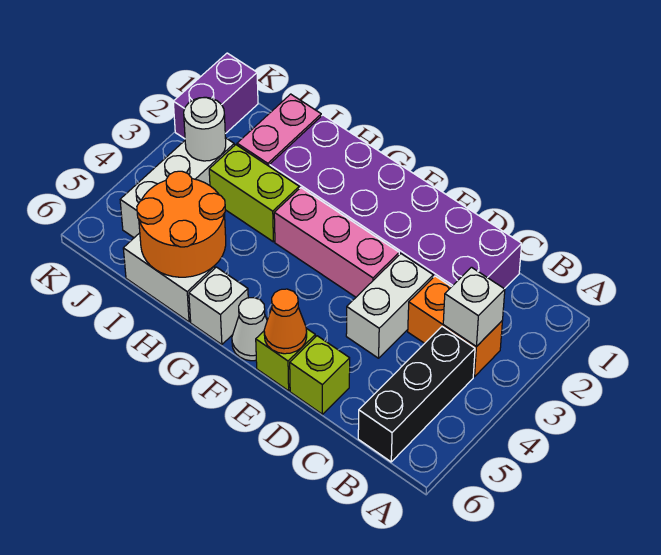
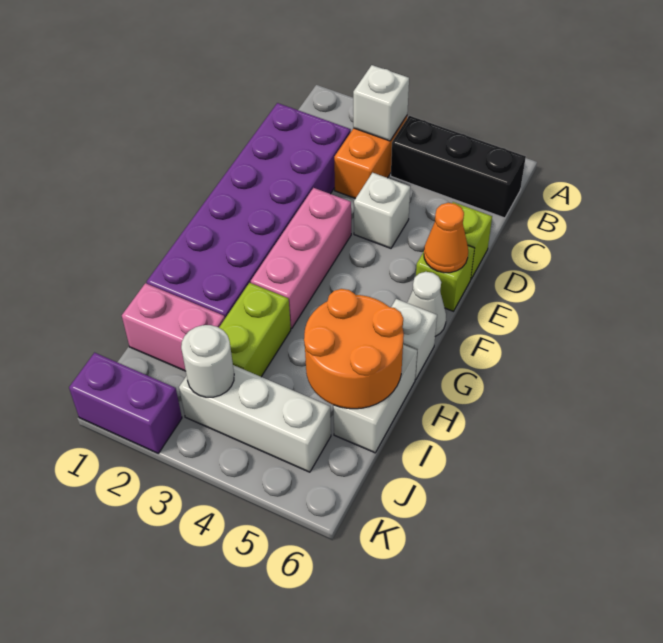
white brick D3:D4 level 1 -> white brick D4 level 1

